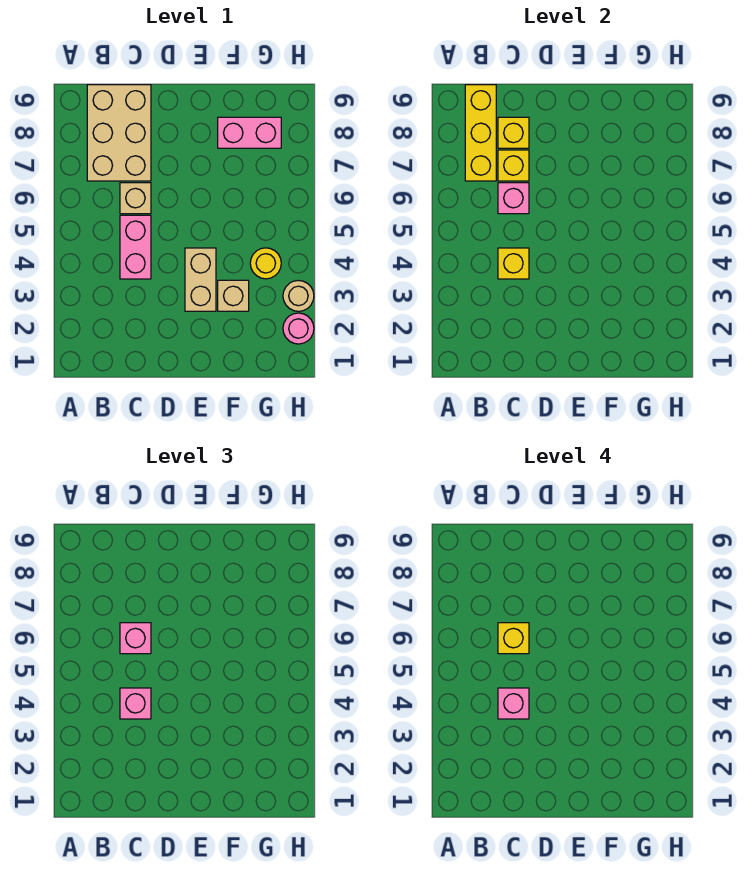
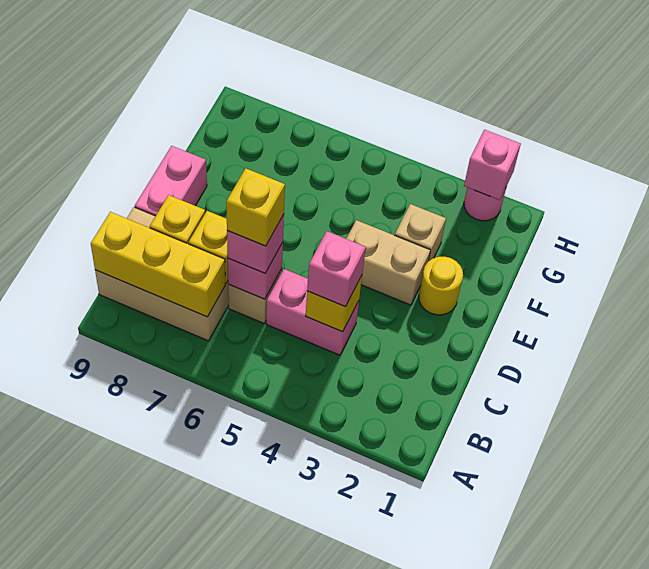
pink brick C4 level 4 -> pink brick H2 level 2
pink brick F8:G8 level 1 -> pink brick D9:E9 level 1
yellow round brick G4 level 1 -> yellow round brick E2 level 1
tan round brick H3 level 1 -> none

